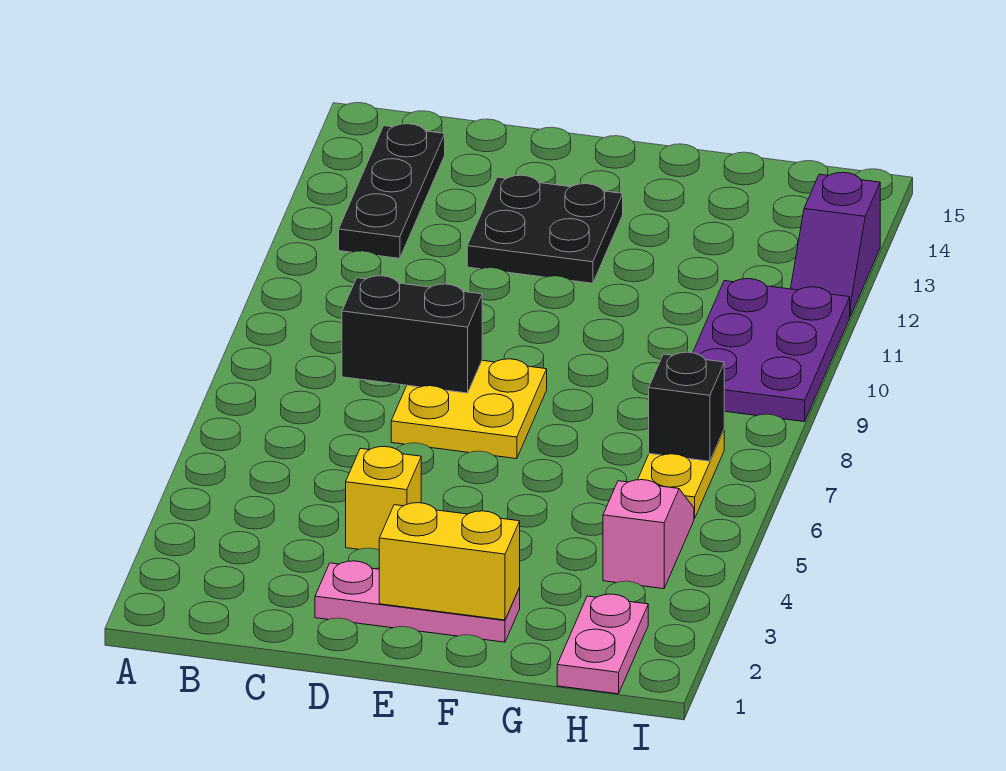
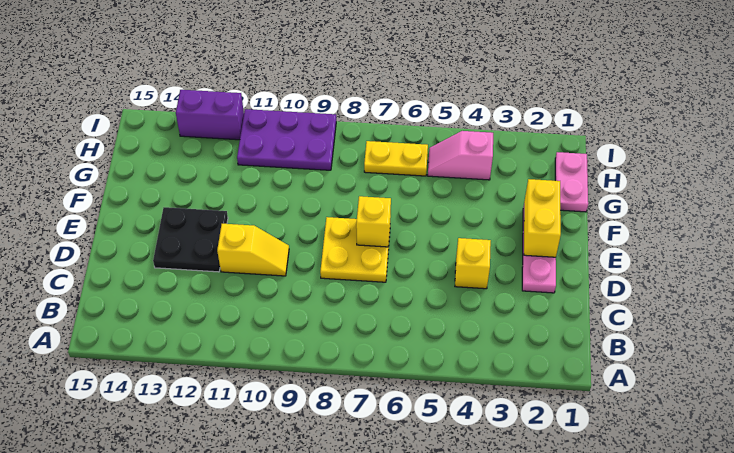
black plate B12:B14 level 1 -> none
black brick C8:D8 level 2 -> none
none -> yellow slope D10:D11 level 1 top 11
none -> yellow brick E7 level 2
pink plate H1:H2 level 1 -> pink plate G1:H1 level 1
black brick H7 level 2 -> none
purple slope I12:I13 level 1 top 13 -> purple brick I12:I13 level 1

